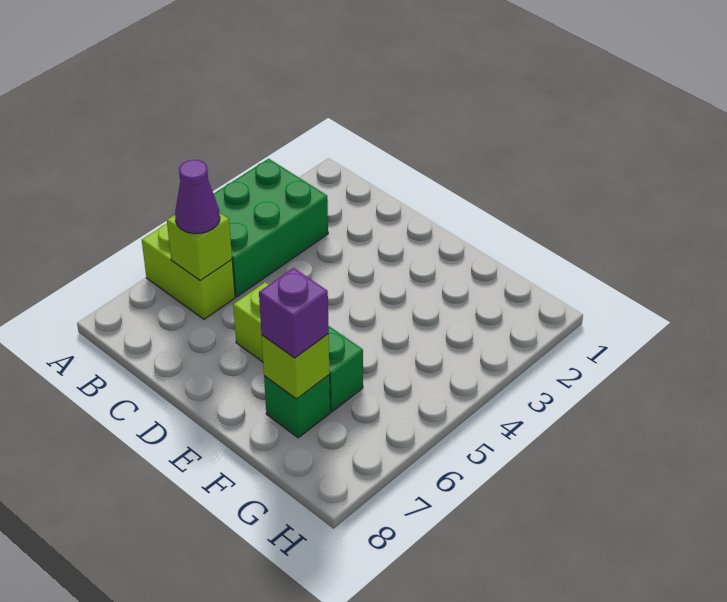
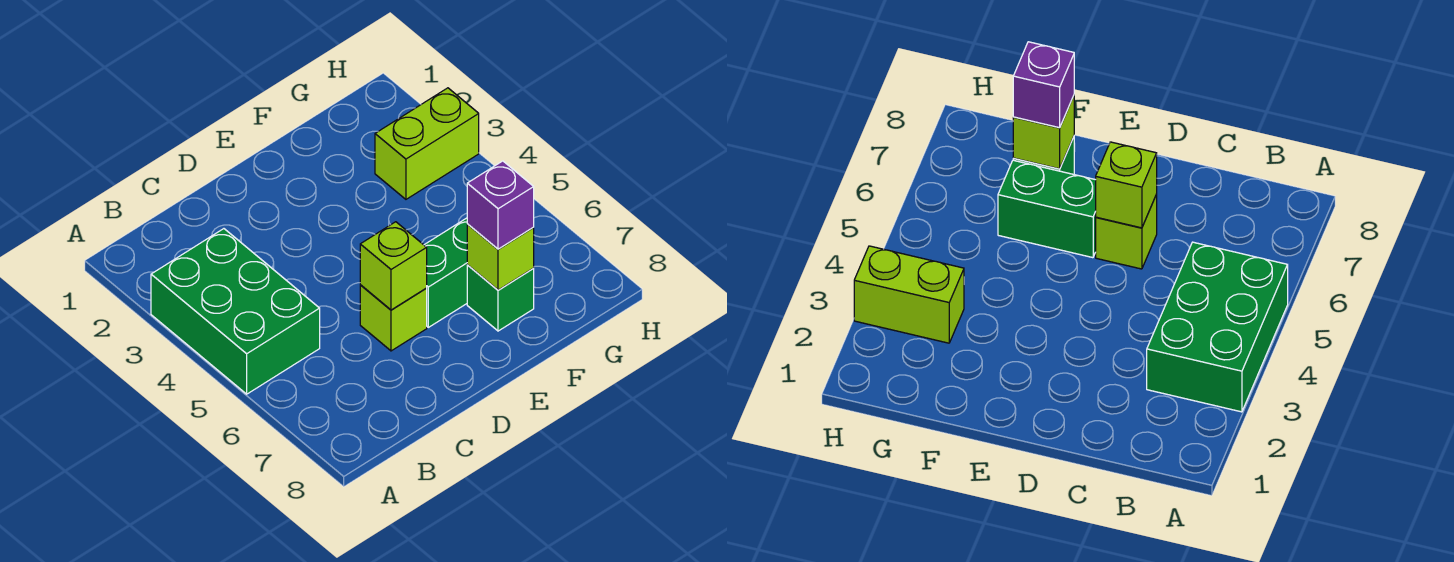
lime brick A6:B6 level 1 -> lime brick G3:H3 level 1
lime brick B6 level 2 -> lime brick D6 level 2
purple cone B6 level 3 -> none

